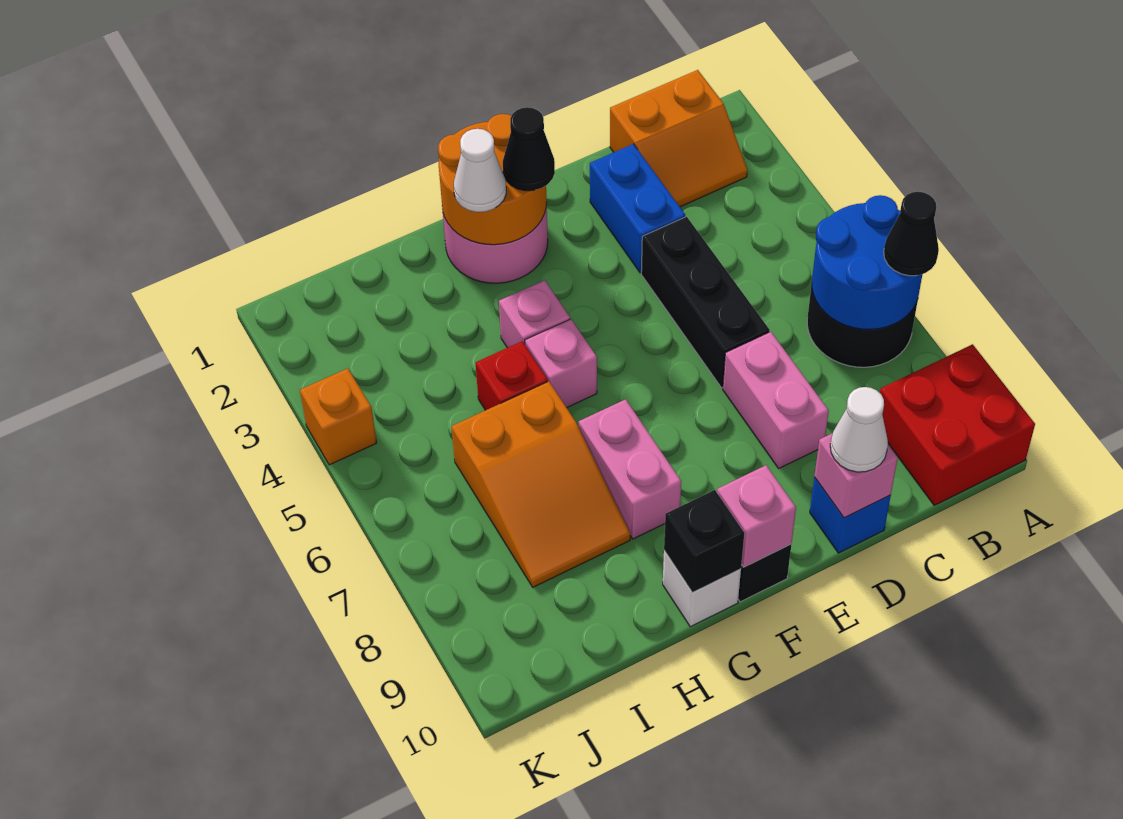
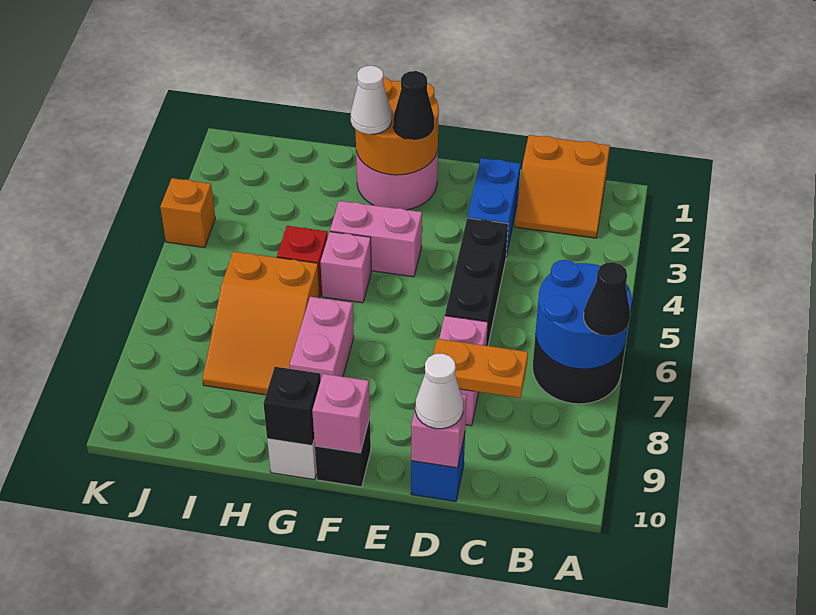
red brick A9:B10 level 1 -> none
none -> orange plate C8:D8 level 2
pink brick G4 level 1 -> pink brick F4:G4 level 1

